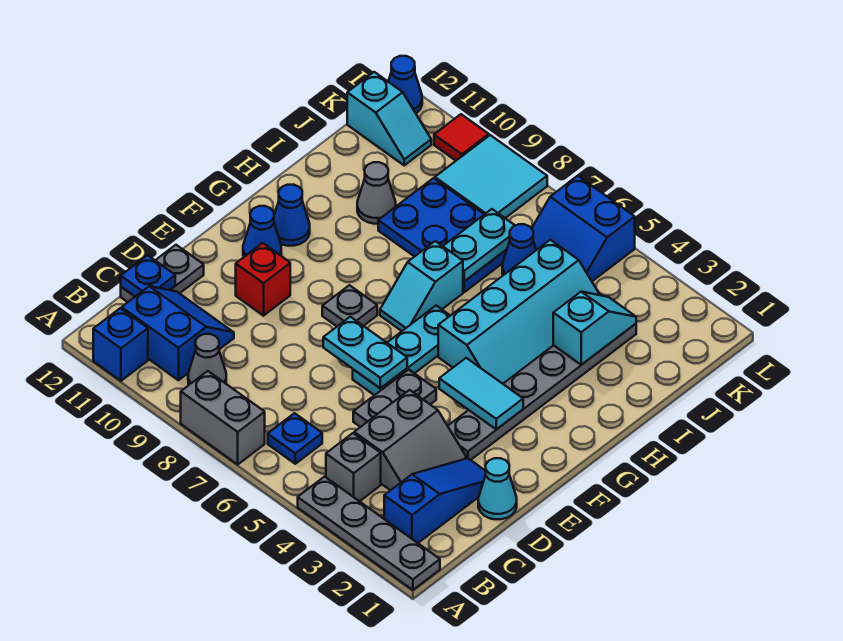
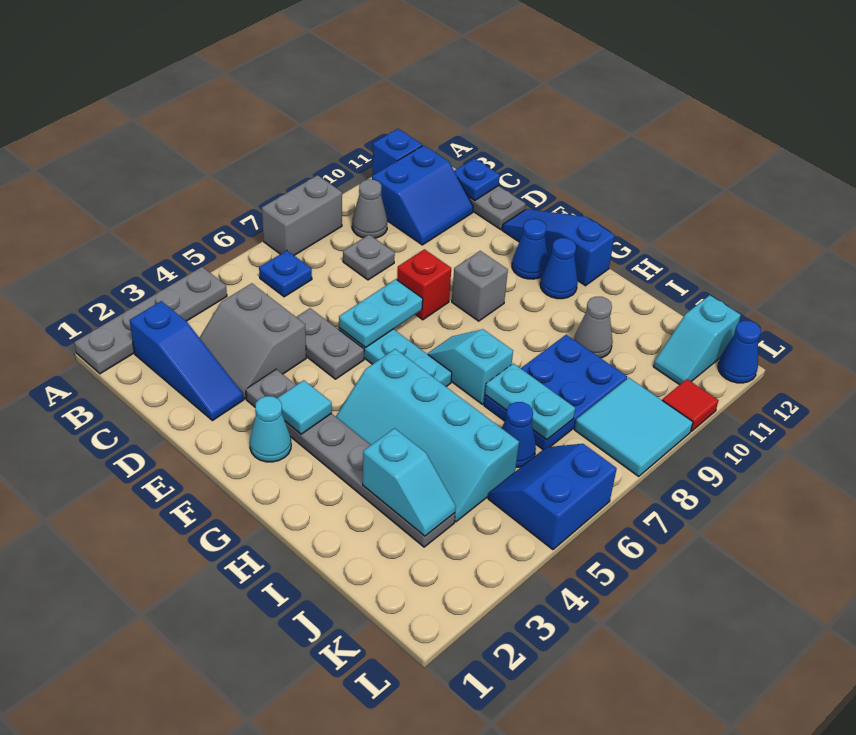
grey brick B4 level 1 -> grey brick F9 level 1
cyan cone D1 level 1 -> cyan cone F2 level 1
red brick E10 level 1 -> red brick E8 level 1
none -> blue slope E12:G12 level 1 top G
cyan tile F3:F4 level 2 -> cyan tile F3 level 2
grey plate F8 level 1 -> grey plate C8 level 1

